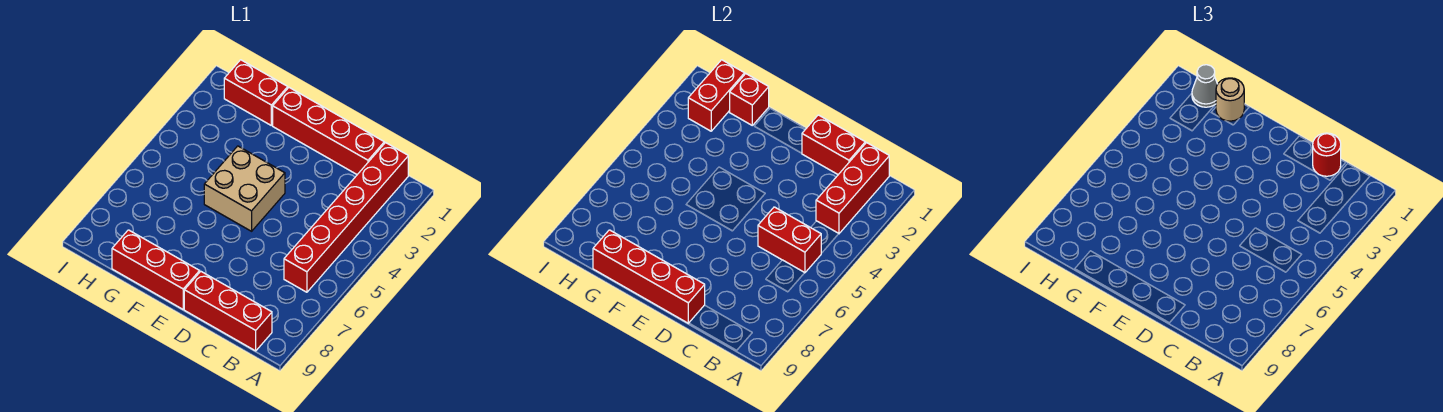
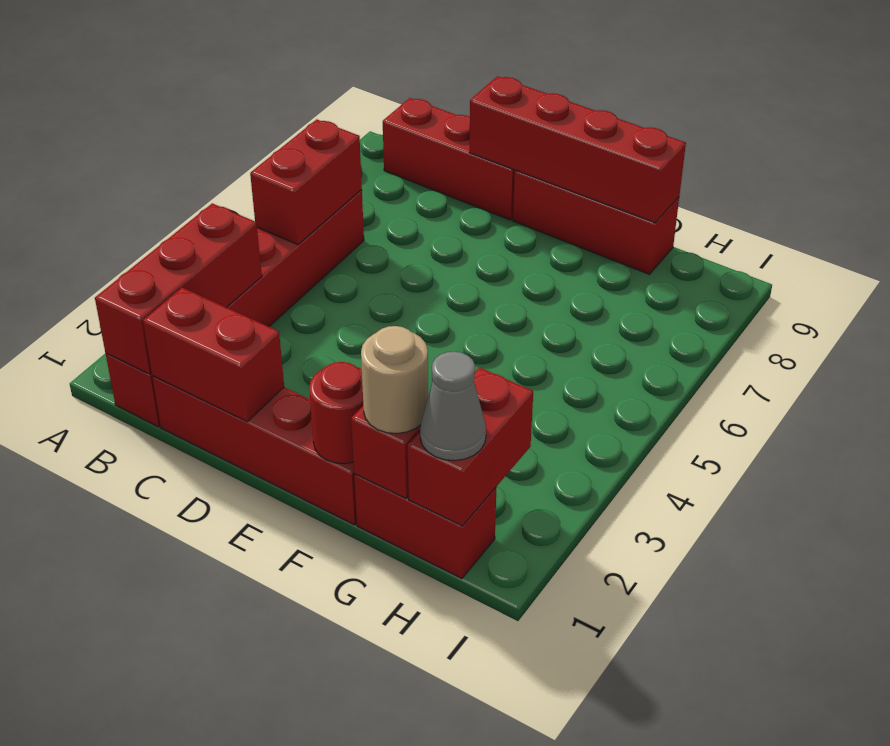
red brick B5:C5 level 2 -> red brick B5:B6 level 2
red round brick C1 level 3 -> red round brick F1 level 2
tan brick E4:F5 level 1 -> none

